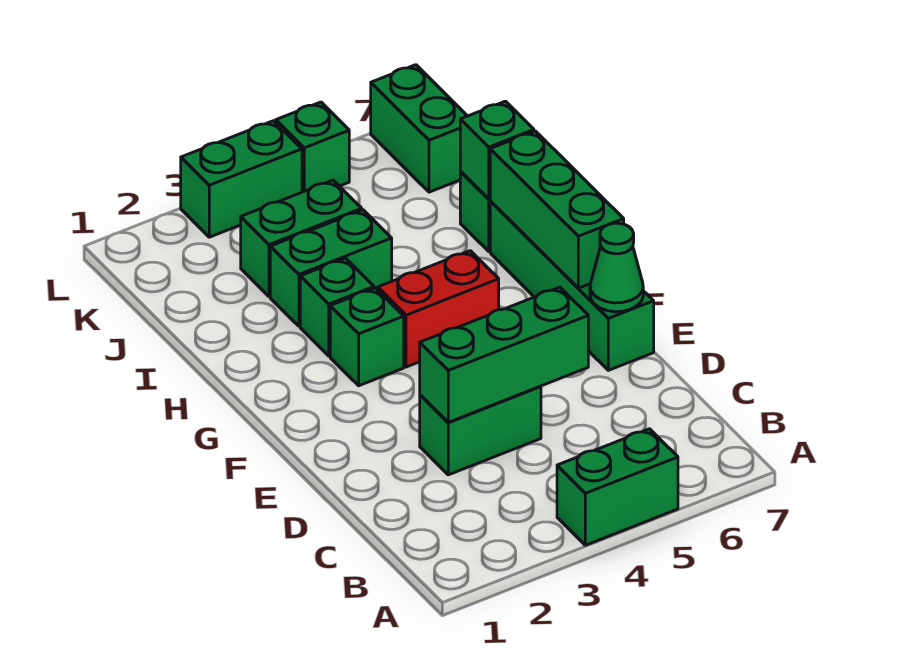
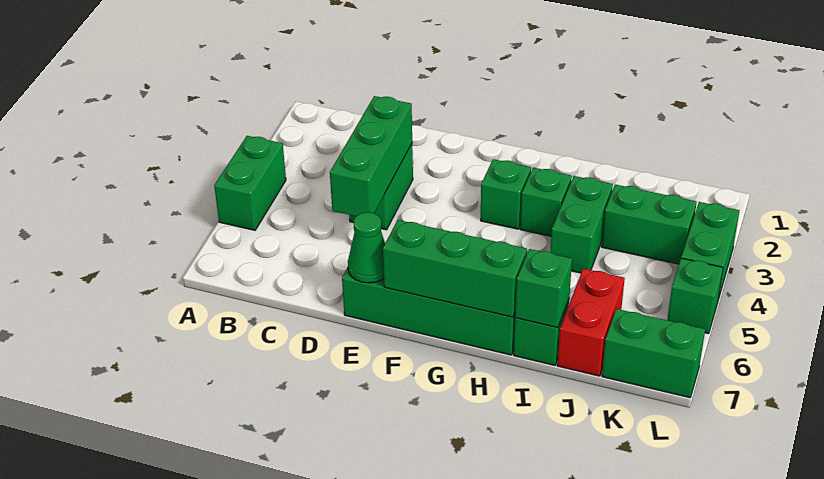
red brick G4:G5 level 1 -> red brick J6:J7 level 1
green brick J3:J4 level 1 -> green brick J3:K3 level 1

